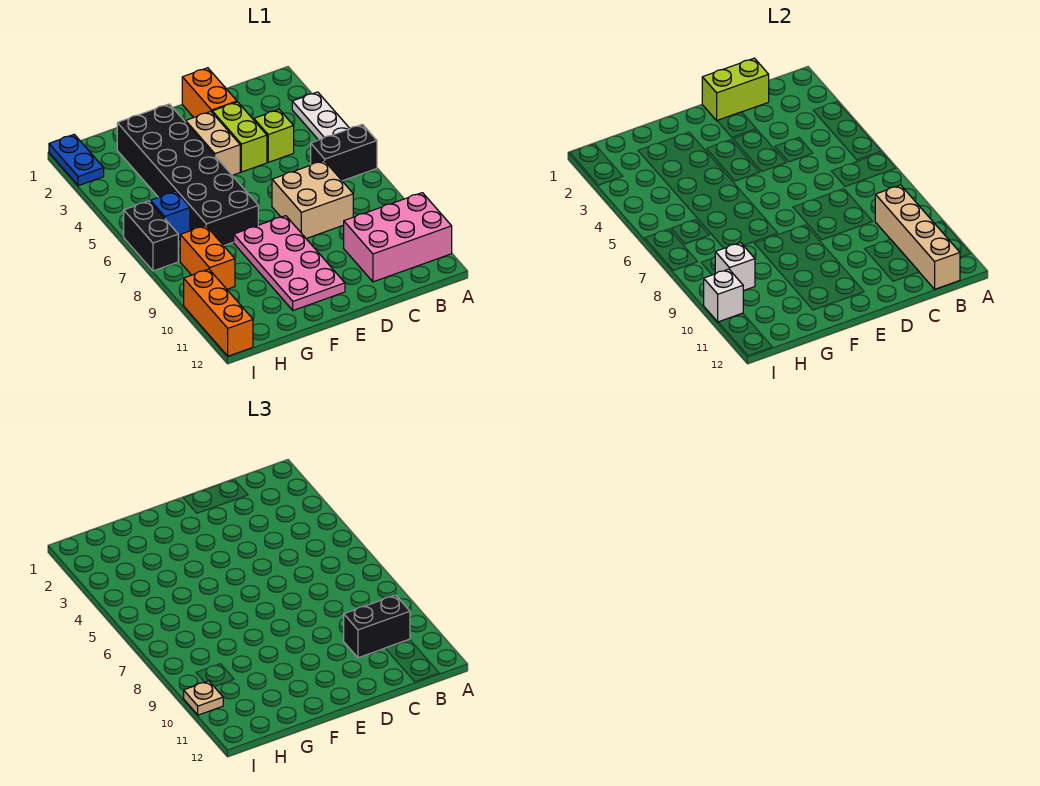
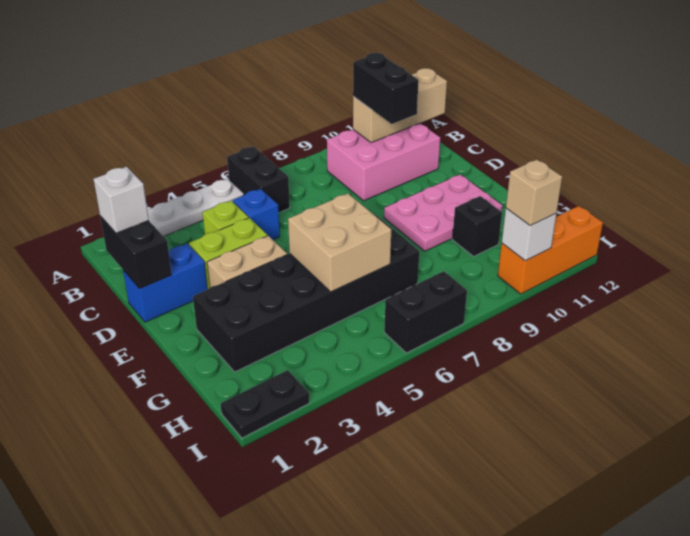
pink brick A10:C11 level 1 -> pink brick B9:C11 level 1
tan brick B9:B12 level 2 -> tan brick B10:B12 level 2
lime brick C1:D1 level 2 -> black brick C1:D1 level 2
tan brick C7:D8 level 1 -> tan brick F5:G6 level 2
orange brick D1:D2 level 1 -> blue brick D1:D2 level 1
pink plate E8:F11 level 1 -> pink plate E9:F11 level 1
none -> black brick G10 level 1
blue brick H6 level 1 -> blue brick C5 level 1
orange brick H8:H9 level 1 -> none
white brick H9 level 2 -> white brick C1 level 3
blue plate I1:I2 level 1 -> black plate I1:I2 level 1
tan plate I10 level 3 -> tan brick I10 level 3

